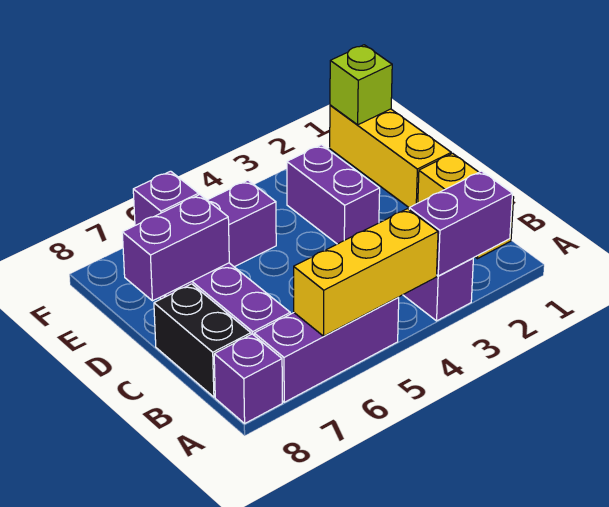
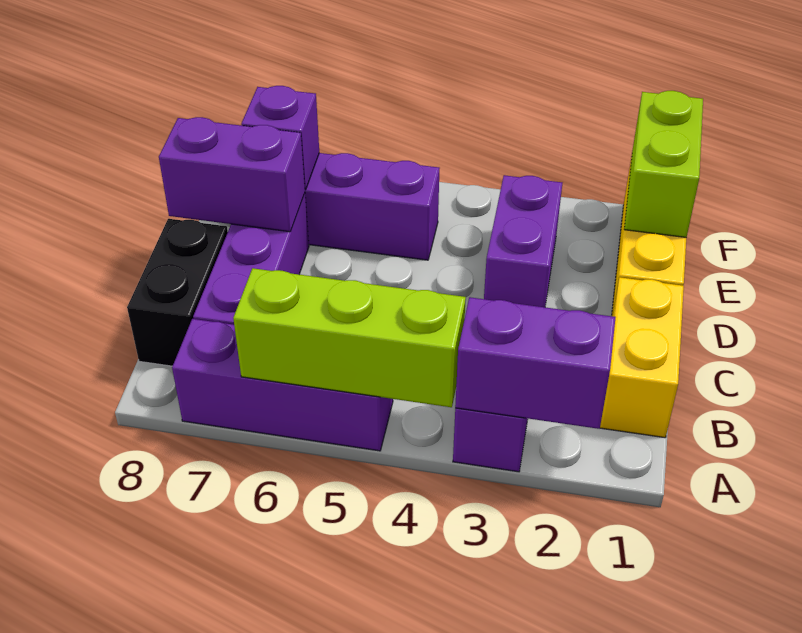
yellow brick A4:A6 level 2 -> lime brick A4:A6 level 2
purple brick A8 level 1 -> none
lime brick F1 level 2 -> lime brick E1:F1 level 2

